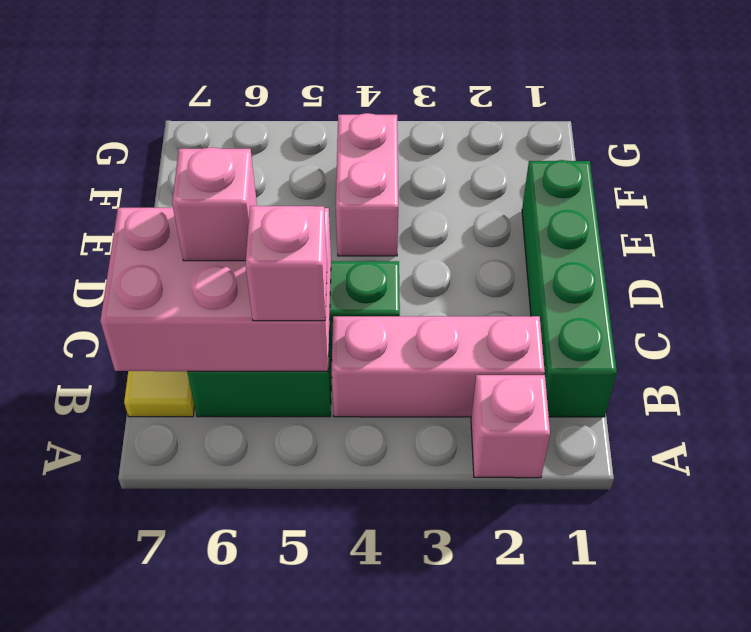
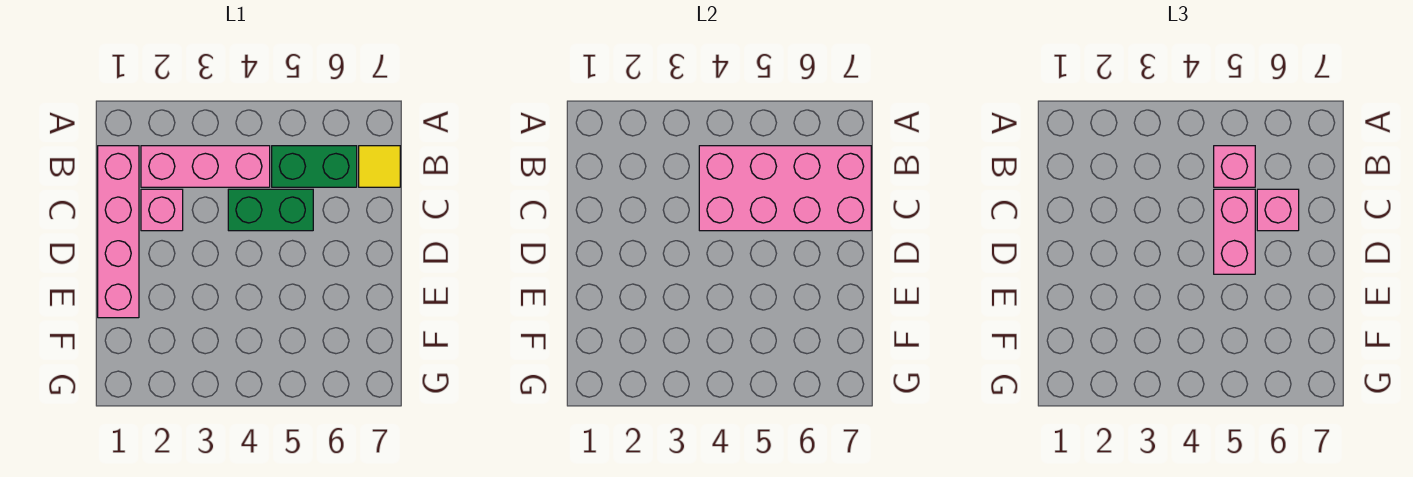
pink brick A2 level 1 -> pink brick C2 level 1
green brick B1:E1 level 1 -> pink brick B1:E1 level 1
pink brick B5:C7 level 2 -> pink brick B4:C7 level 2
pink brick E4:F4 level 1 -> pink brick C5:D5 level 3

